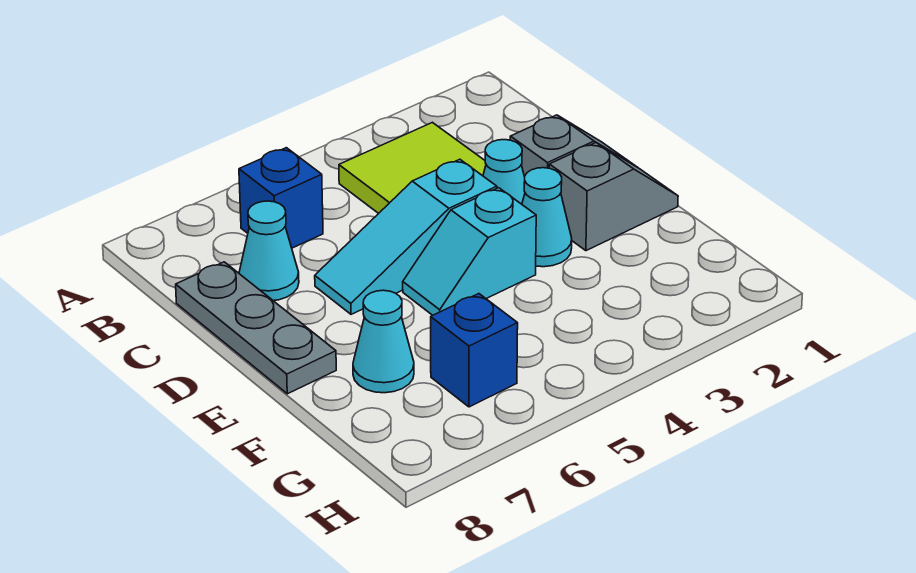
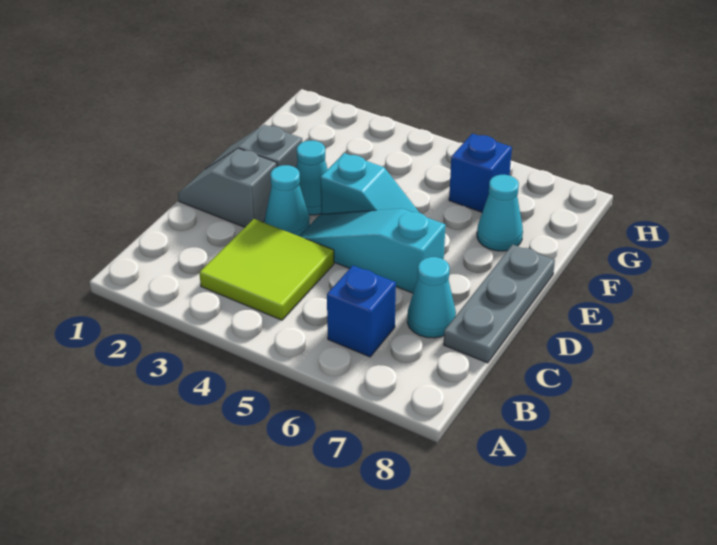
cyan slope D4:D6 level 1 top 4 -> cyan slope D4:D6 level 1 top 6

